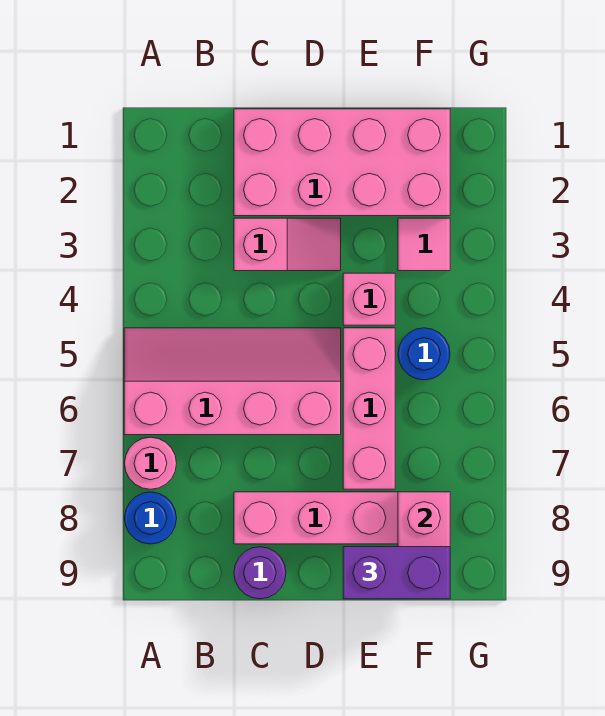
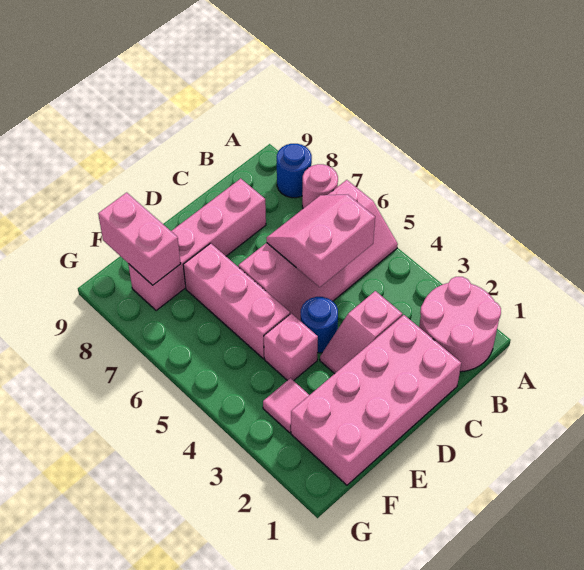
none -> pink round brick A1:B2 level 1
none -> pink slope B5:C6 level 2 top 5
purple round brick C9 level 1 -> none
purple brick E9:F9 level 3 -> none
blue round brick F5 level 1 -> blue round brick D4 level 1

